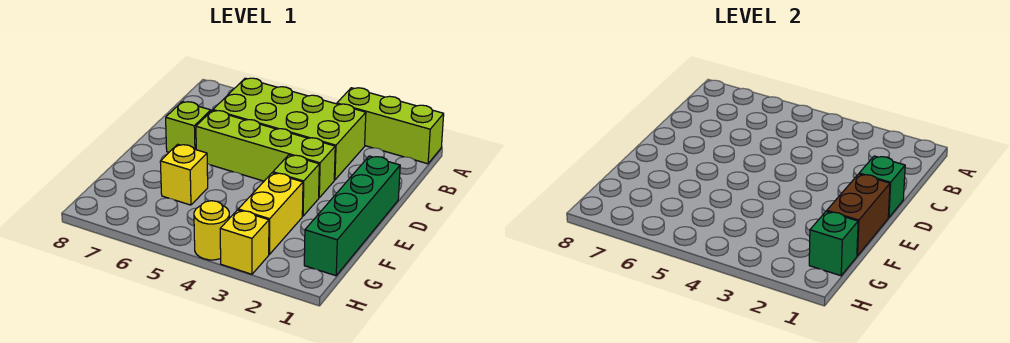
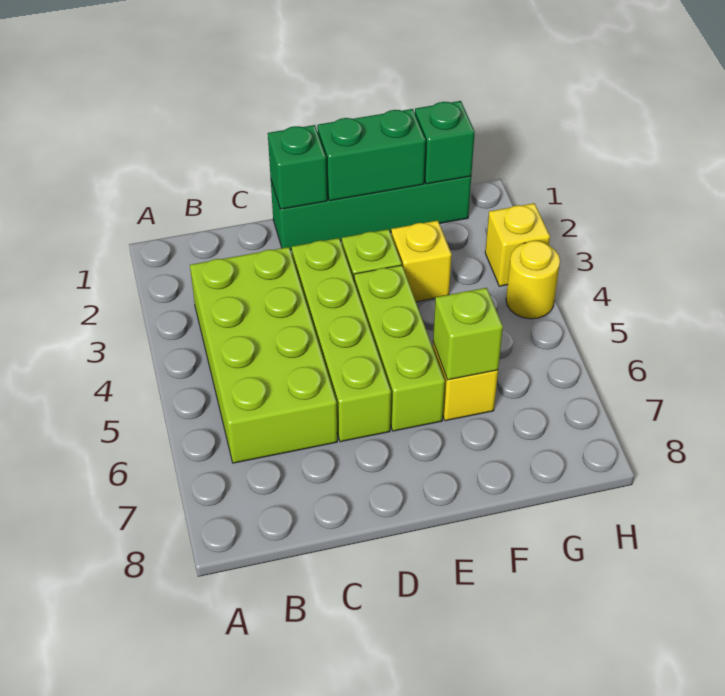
lime brick A1:A3 level 1 -> lime brick E4:E6 level 1
lime brick D7 level 1 -> lime brick F6 level 2
brown brick E1:F1 level 2 -> green brick E1:F1 level 2
yellow brick F3:G3 level 1 -> yellow brick F3 level 1

